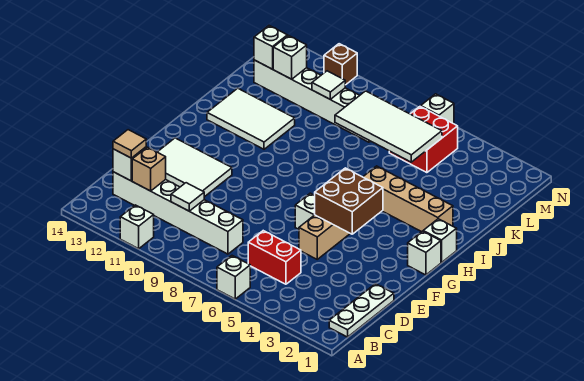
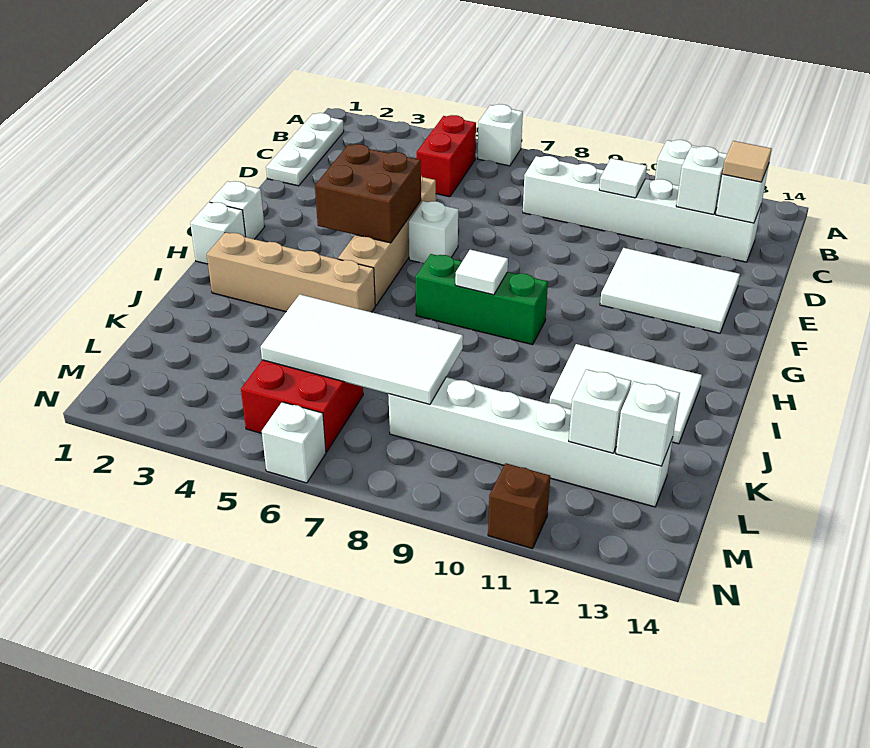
red brick C5:C6 level 1 -> red brick B5:C5 level 1
tan brick C12 level 2 -> white brick C12 level 2
none -> green brick H7:H9 level 1
white tile L10 level 2 -> white tile H8 level 2

